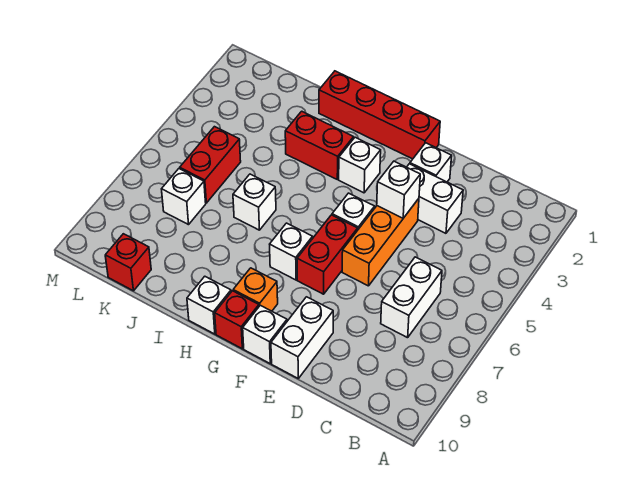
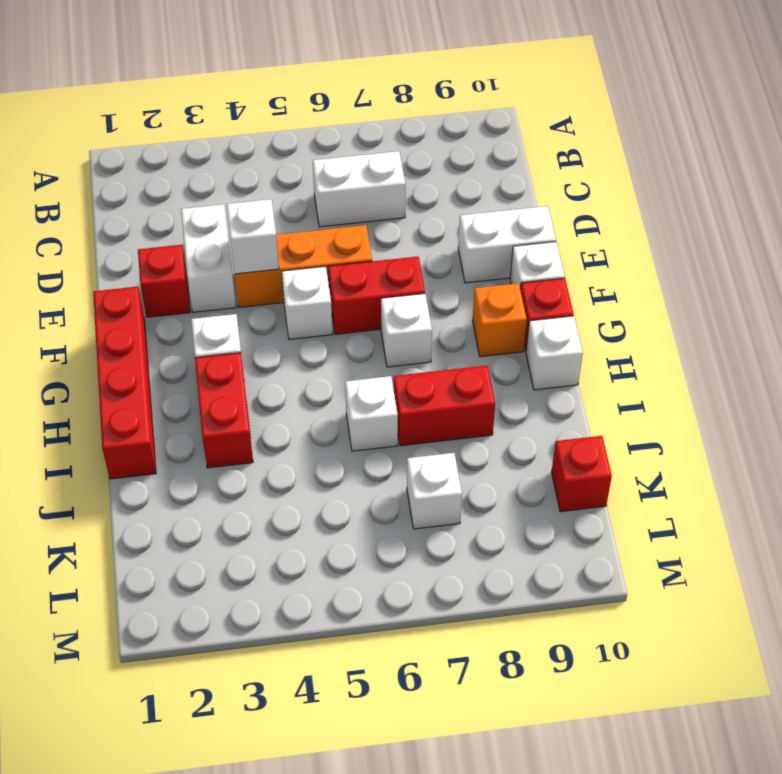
white brick E2 level 1 -> red brick E2 level 1
red brick K5:K6 level 1 -> red brick I7:I8 level 1

